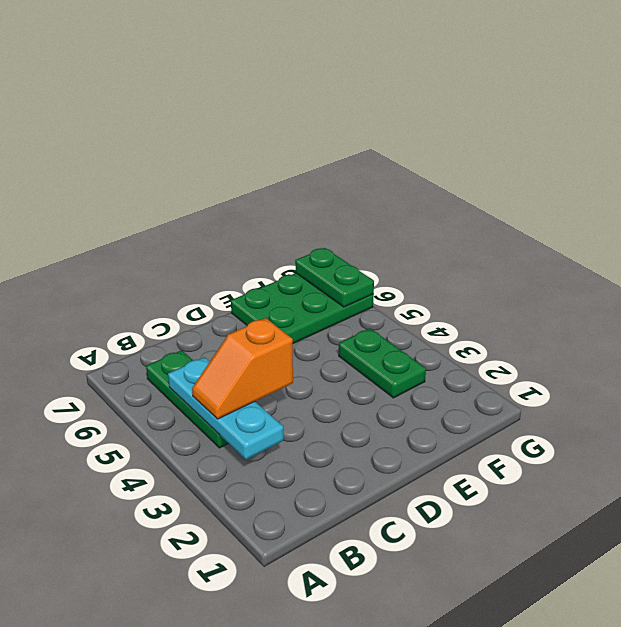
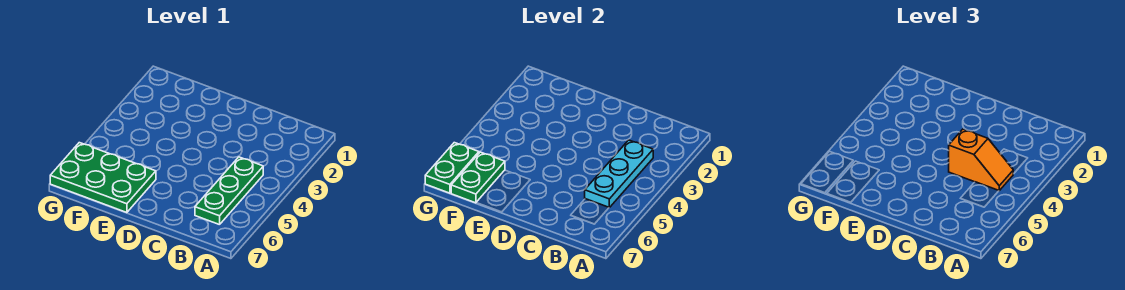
green plate F3:F4 level 1 -> green plate F6:F7 level 2

